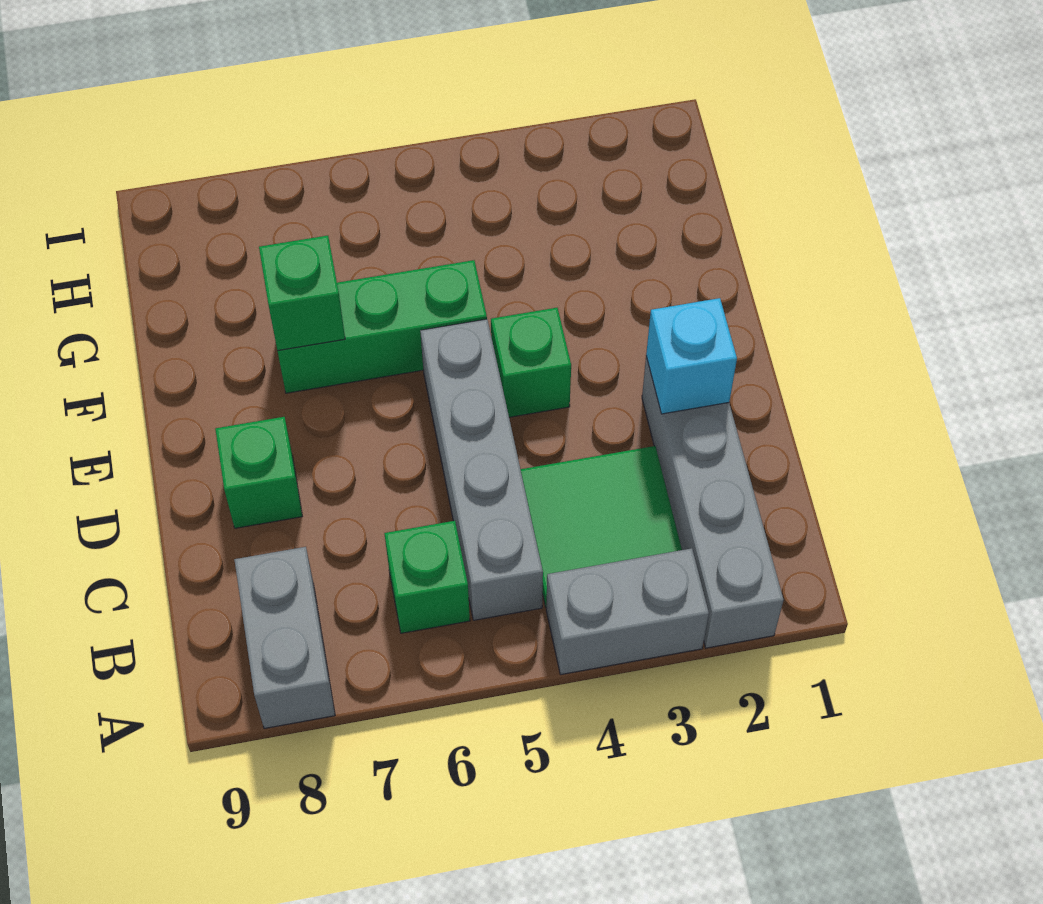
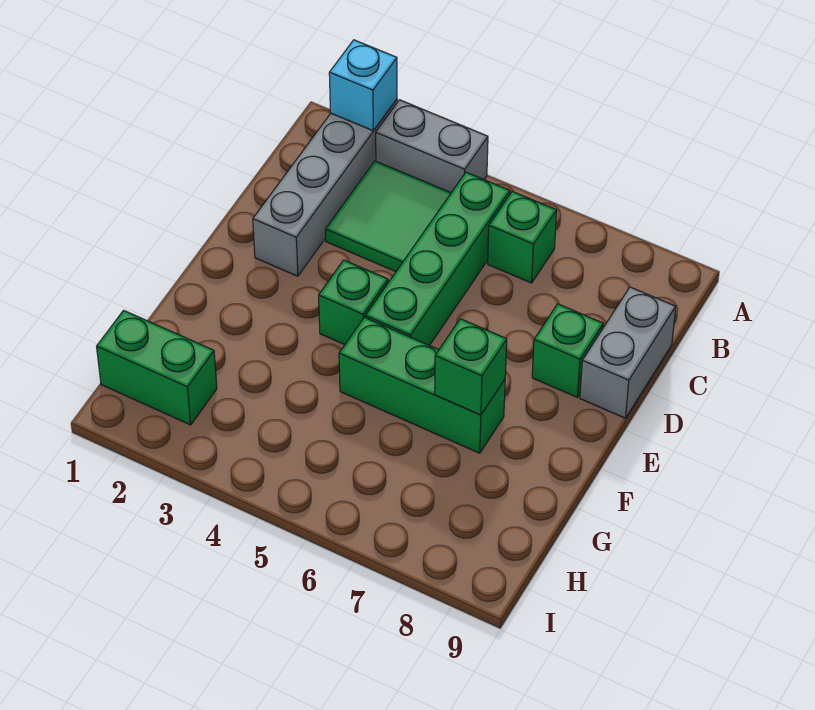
grey brick A8:B8 level 1 -> grey brick C9:D9 level 1
grey brick B5:E5 level 1 -> green brick B5:E5 level 1
cyan brick D2 level 2 -> cyan brick A2 level 2
none -> green brick H1:H2 level 1

